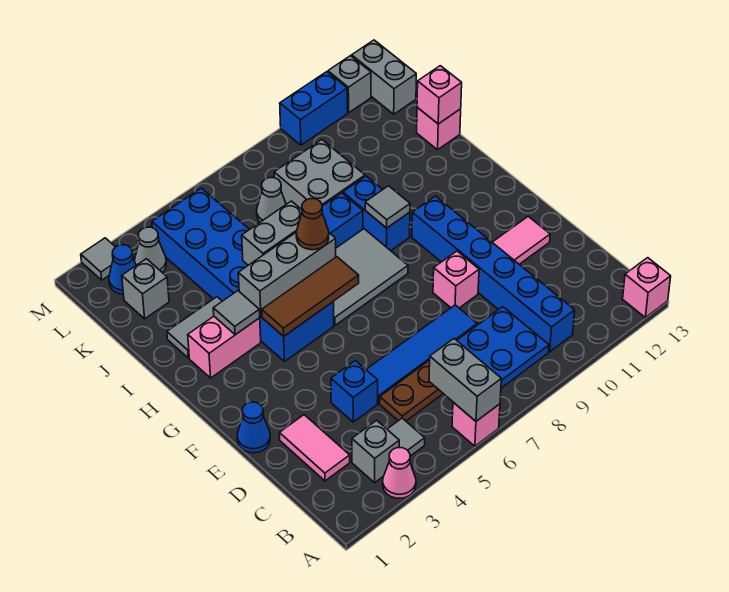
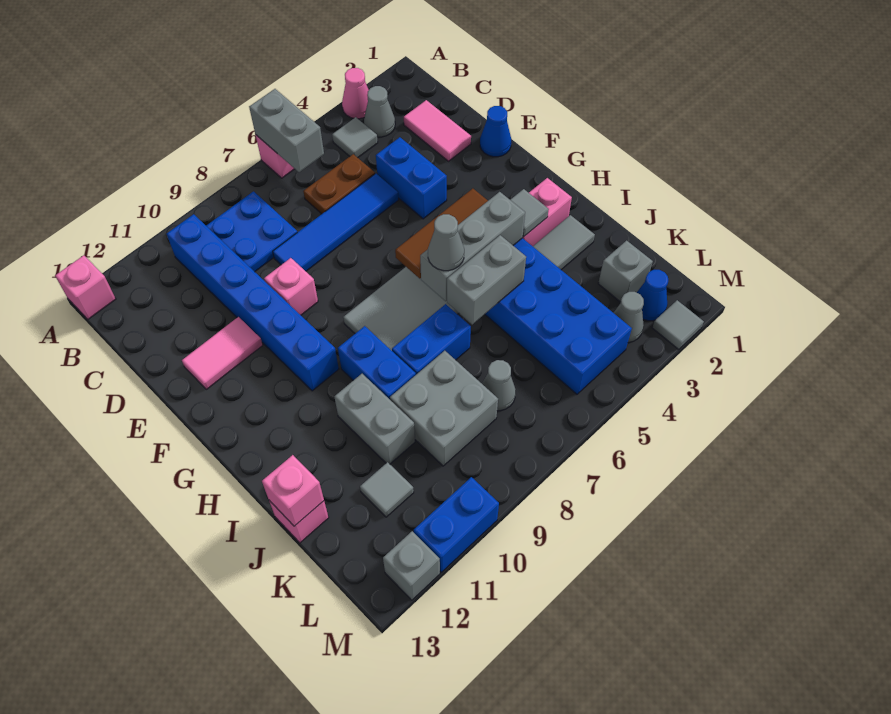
grey brick B3 level 1 -> grey cone B3 level 1
blue brick D4 level 1 -> blue brick D4:E4 level 1
brown cone H6 level 3 -> grey cone H6 level 3
grey tile H9 level 2 -> grey tile K11 level 1
grey brick L13:M13 level 1 -> grey brick I10:J10 level 1

